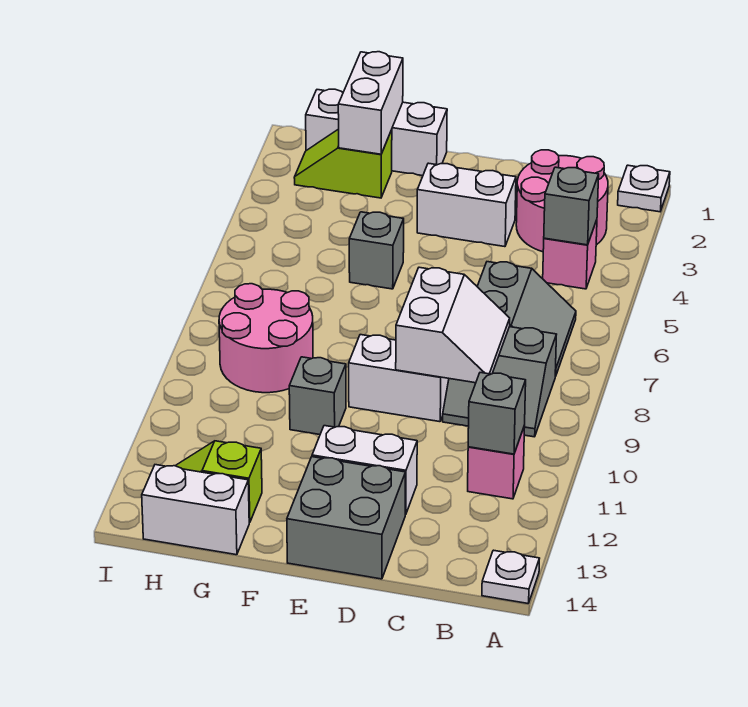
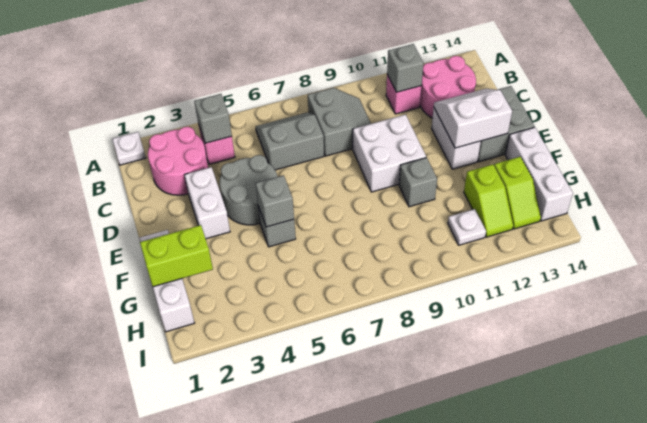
white plate A14 level 1 -> white plate H11 level 1
white slope C8:D9 level 2 top D -> white slope D12:E13 level 2 top E
none -> grey round brick D4:E5 level 1
white brick D9:E9 level 1 -> white brick D9:E10 level 1
none -> grey brick F5 level 2
white brick G1:G2 level 2 -> lime brick G1:G2 level 2
lime slope G2:H2 level 1 top G -> lime slope G12:H12 level 1 top G
pink round brick G8:H9 level 1 -> pink round brick B12:C13 level 1
white brick G14:H14 level 1 -> white brick F14:H14 level 1

